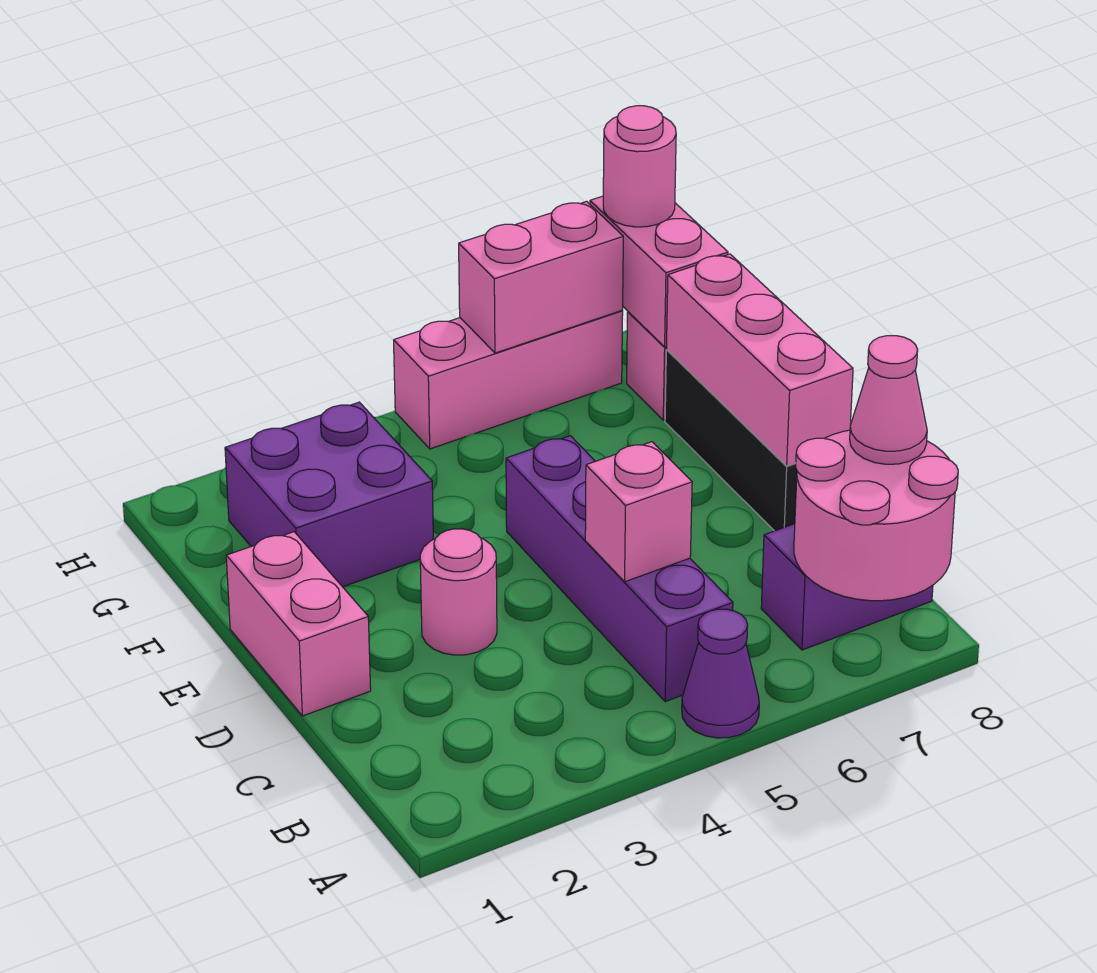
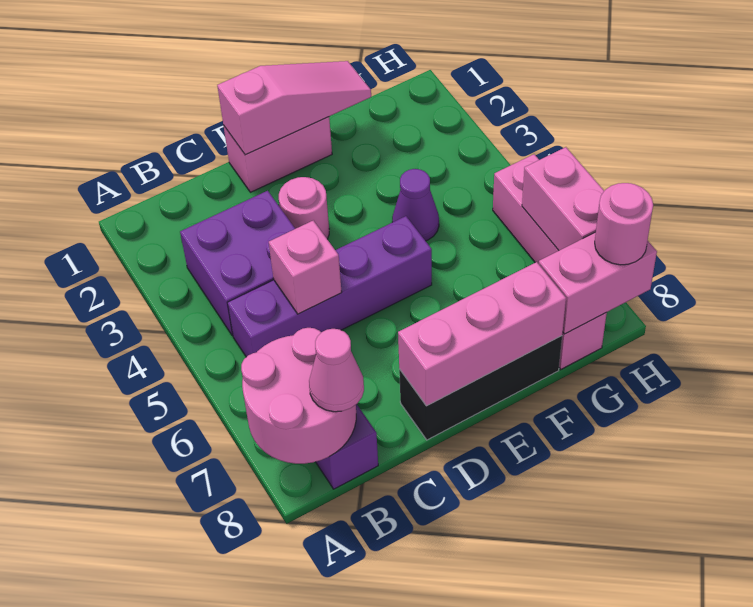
purple cone A5 level 1 -> purple cone F4 level 1
none -> pink slope D1:F1 level 2 top D
purple brick F2:G3 level 1 -> purple brick B3:C4 level 1

